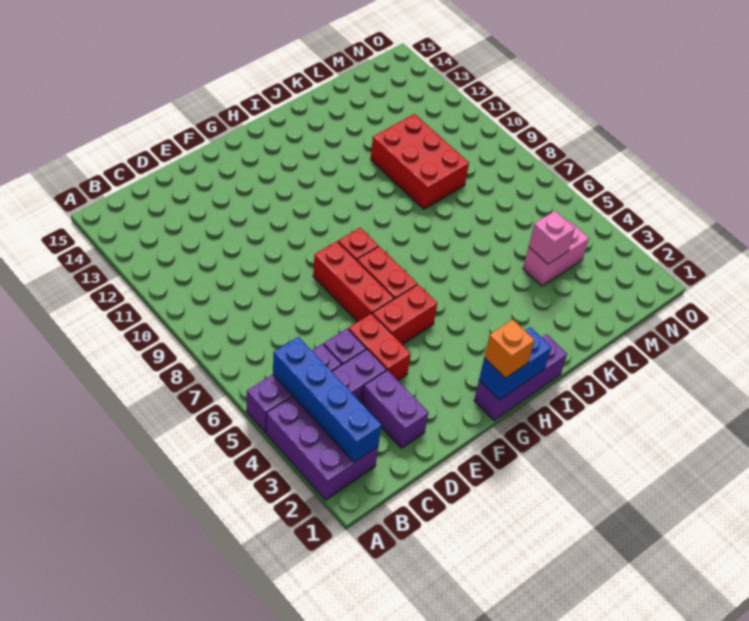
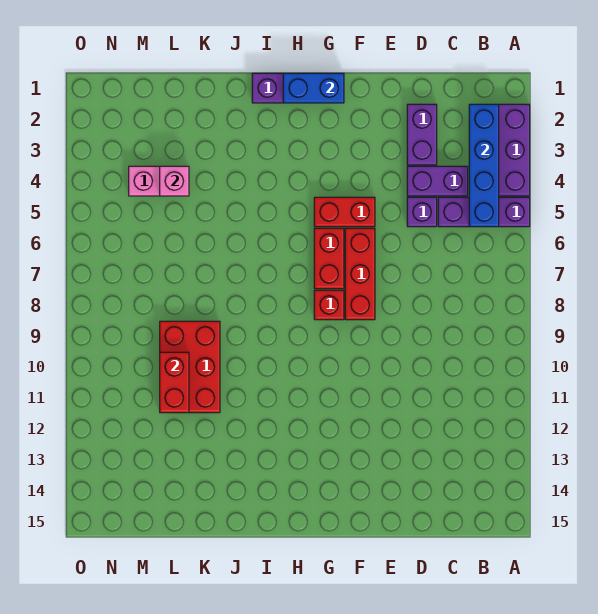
red brick E4:E5 level 1 -> red brick L10:L11 level 2
orange brick G1 level 3 -> none

